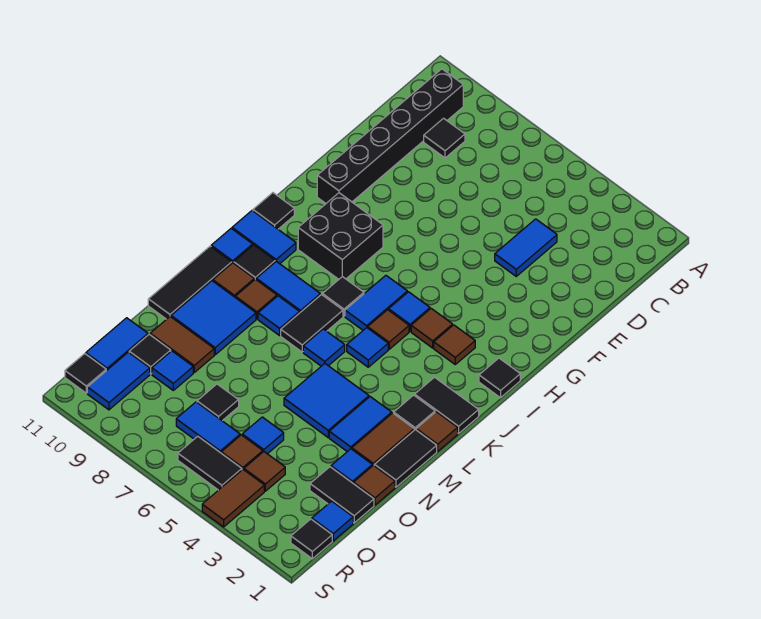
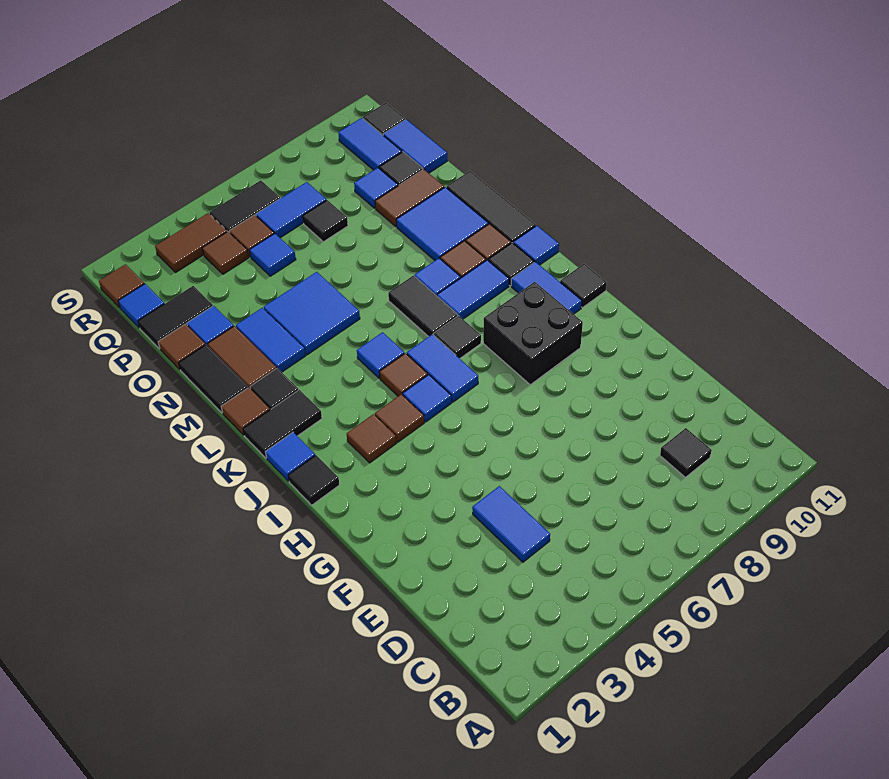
black brick B10:G10 level 1 -> none
blue tile J10:J11 level 1 -> blue tile I10:J10 level 1
blue tile L6 level 1 -> blue tile J1 level 1
black tile R1 level 1 -> brown tile R1 level 1
brown tile R4:S4 level 1 -> brown tile R3:R4 level 1

